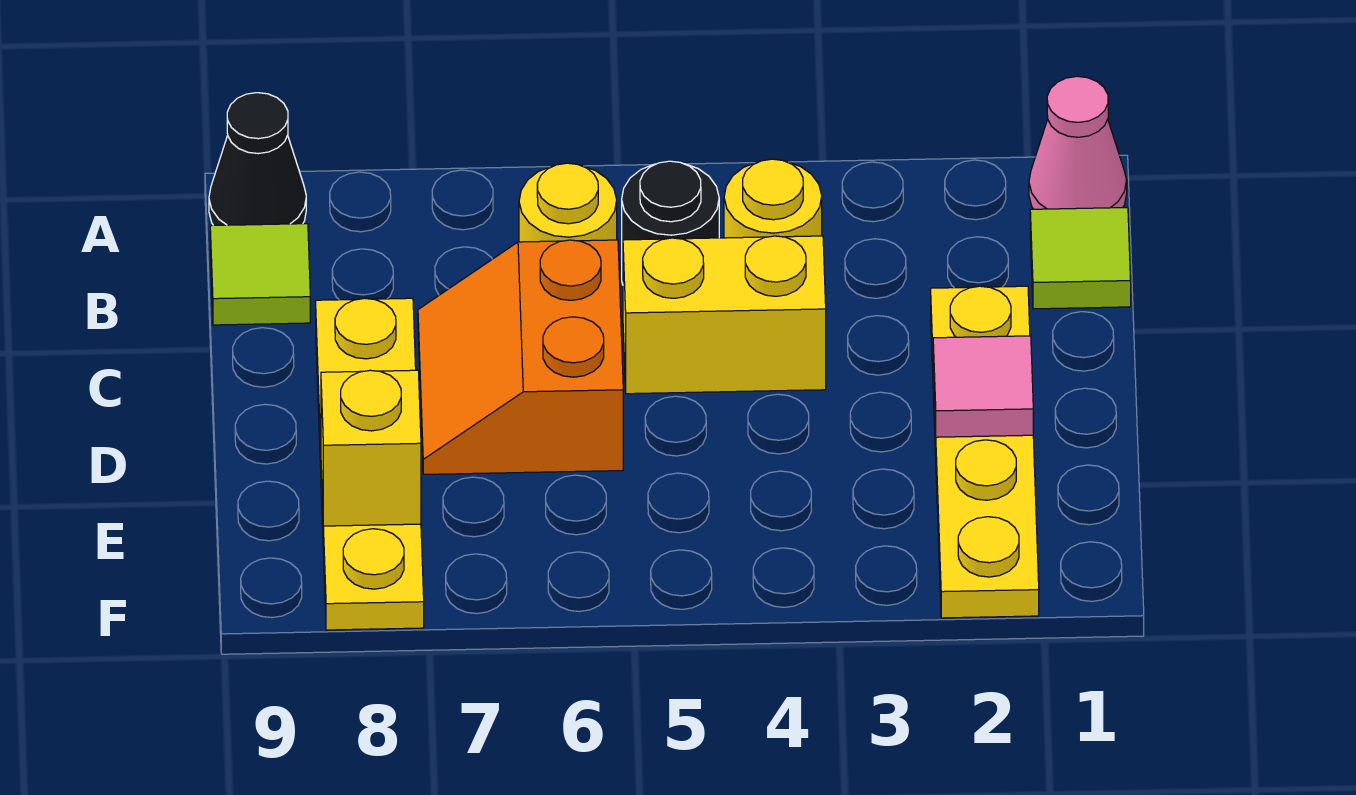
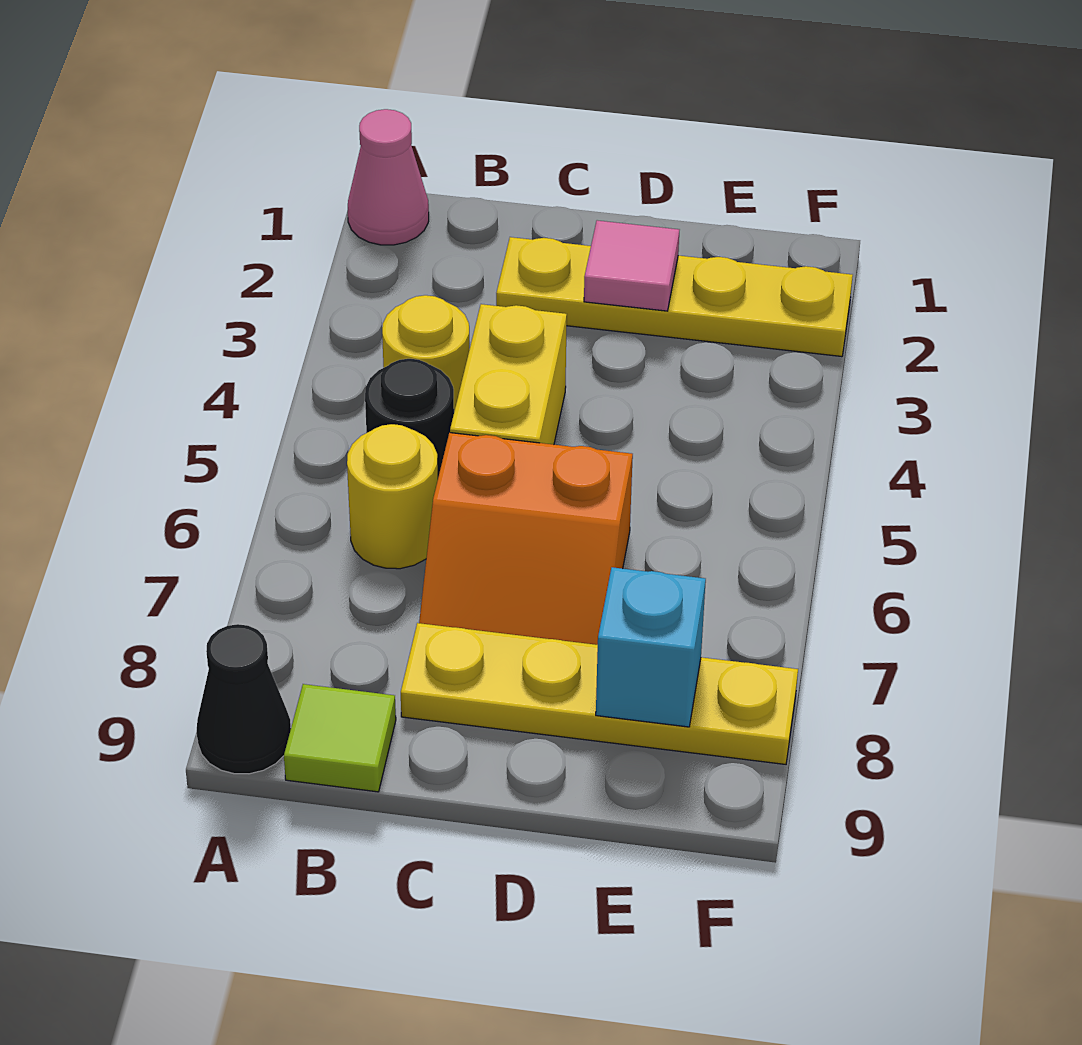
lime tile B1 level 1 -> none
yellow brick E8 level 2 -> cyan brick E8 level 2

